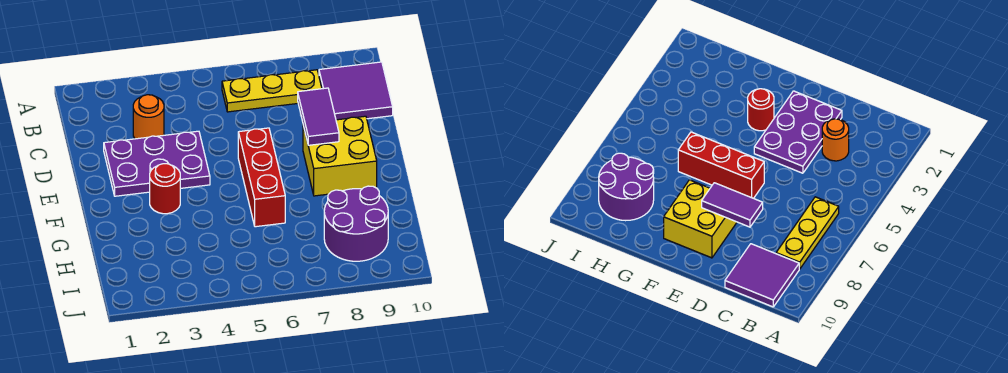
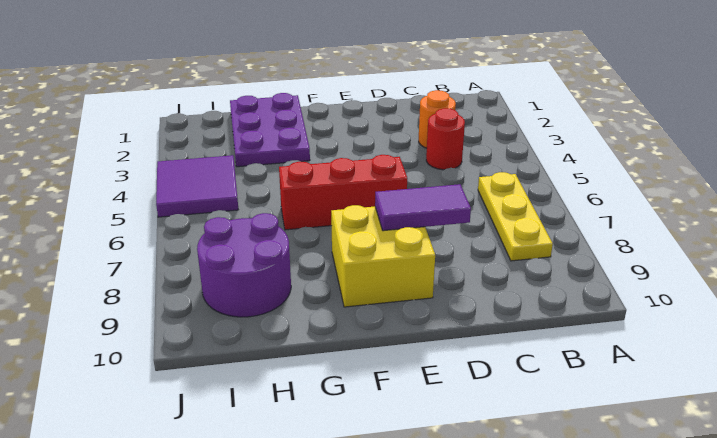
purple tile B9:C10 level 1 -> purple tile I4:J5 level 1
purple plate D2:E4 level 1 -> purple plate G1:H3 level 1
red round brick F3 level 1 -> red round brick C4 level 1

